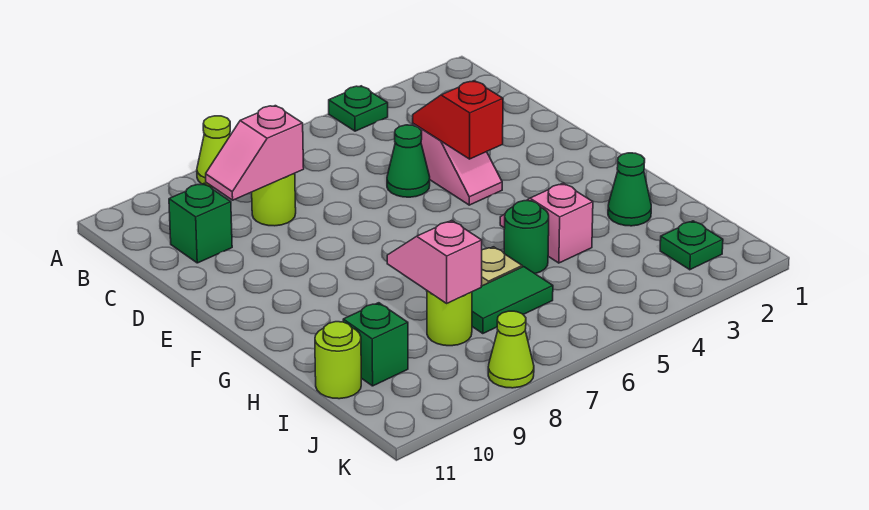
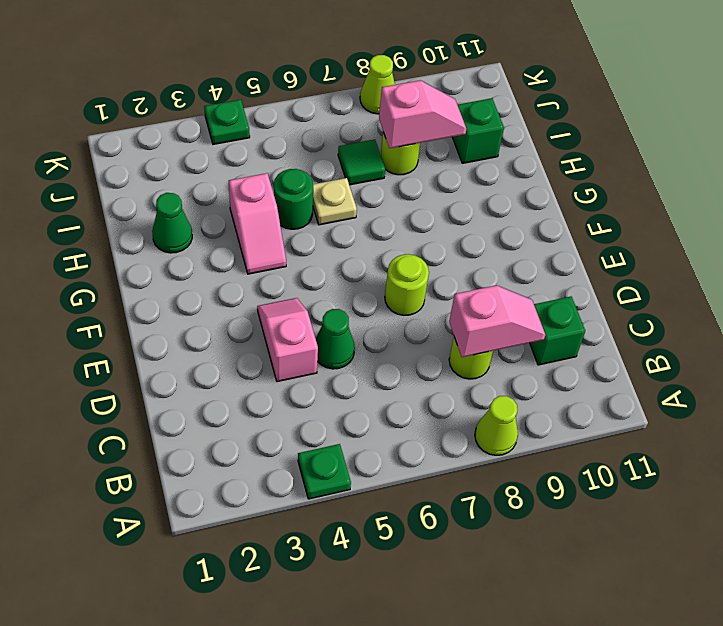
red slope D4:E4 level 2 top E -> none
pink slope H8:I8 level 2 top I -> pink slope I8:I9 level 2 top 8
green tile I6:I7 level 1 -> green tile I7 level 1
lime round brick I11 level 1 -> lime round brick E7 level 1
green plate J2 level 1 -> green plate K4 level 1

